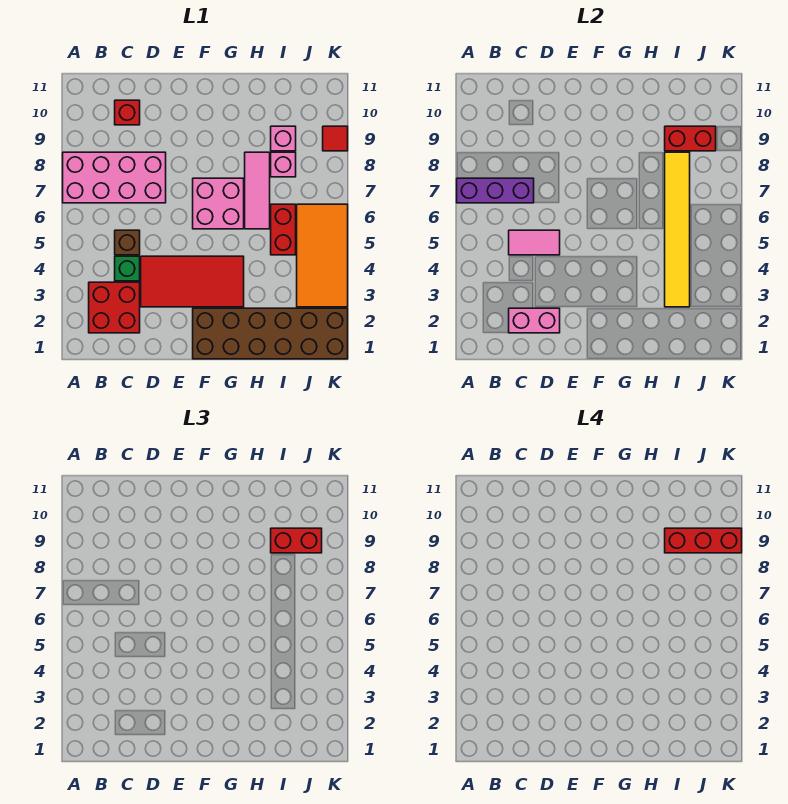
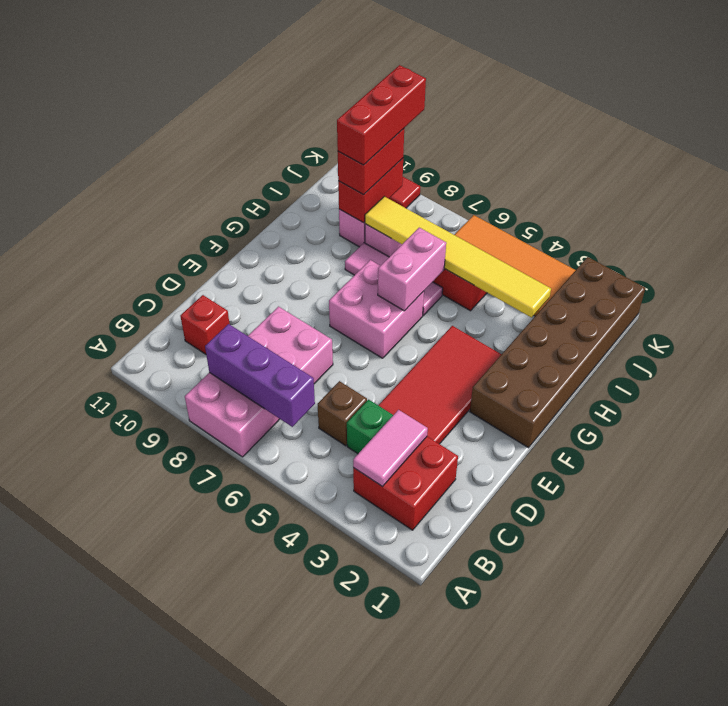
purple brick A7:C7 level 2 -> purple brick B6:B8 level 2
pink brick C2:D2 level 2 -> pink brick G6:H6 level 2
pink tile C5:D5 level 2 -> pink tile B3:C3 level 2

